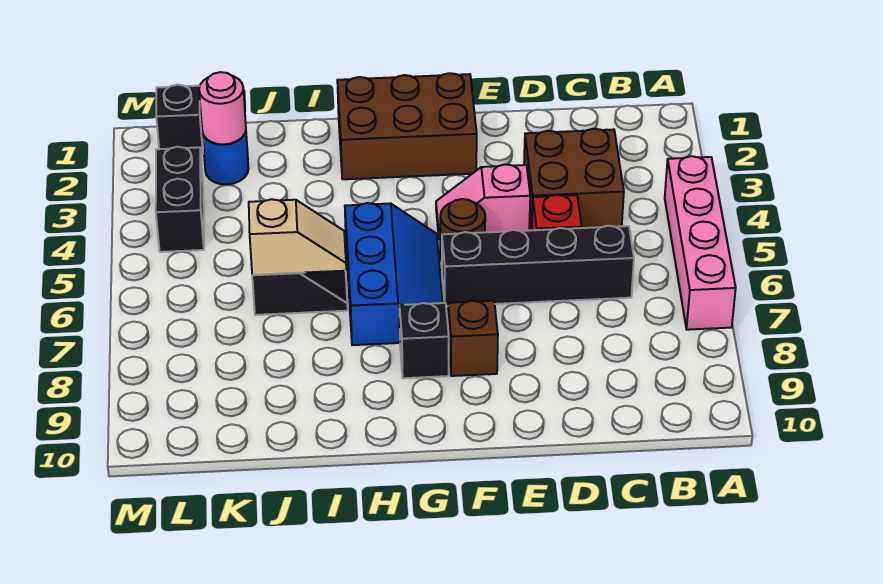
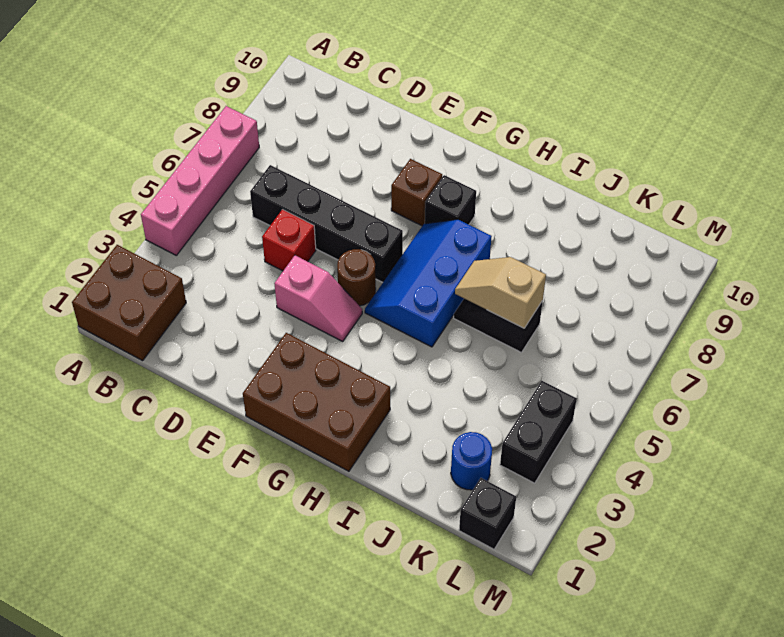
brown brick C3:D4 level 1 -> brown brick A1:B2 level 1
pink round brick K2 level 2 -> none

